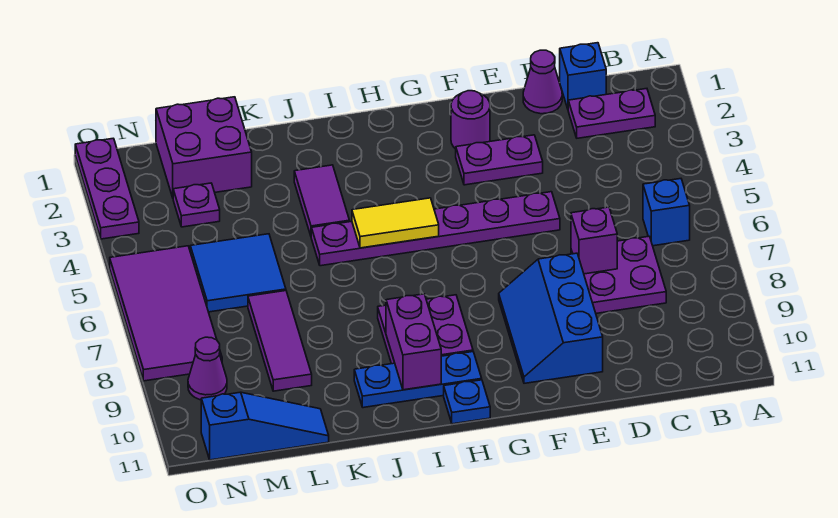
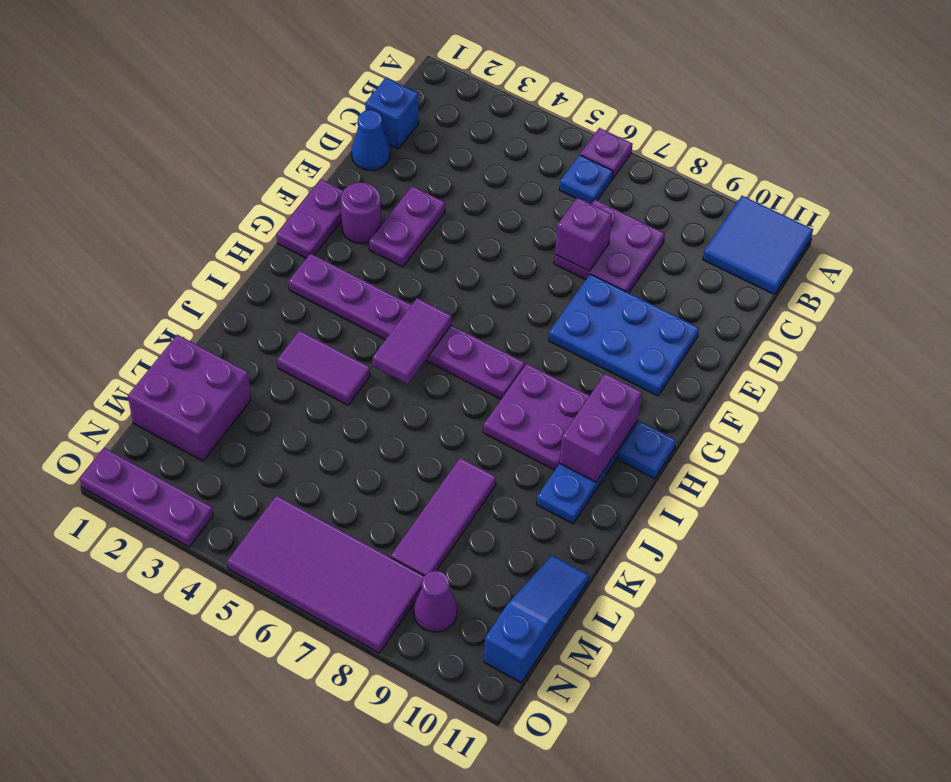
purple plate B2:C2 level 1 -> purple plate F1:G1 level 1
blue brick B6 level 1 -> blue plate B6 level 1
purple cone D1 level 1 -> blue cone D1 level 1
purple plate E5:J5 level 1 -> purple plate H2:H7 level 1
blue slope E8:F10 level 1 top E -> blue plate E8:F10 level 1
yellow tile H5:I5 level 2 -> purple tile H5:I5 level 2
purple brick I9:I10 level 2 -> purple brick H10:I10 level 2
blue tile L5:M6 level 1 -> blue tile A10:B11 level 1
purple tile L7:L9 level 1 -> purple tile K8:M8 level 1
purple plate M3 level 1 -> purple plate A6 level 1

